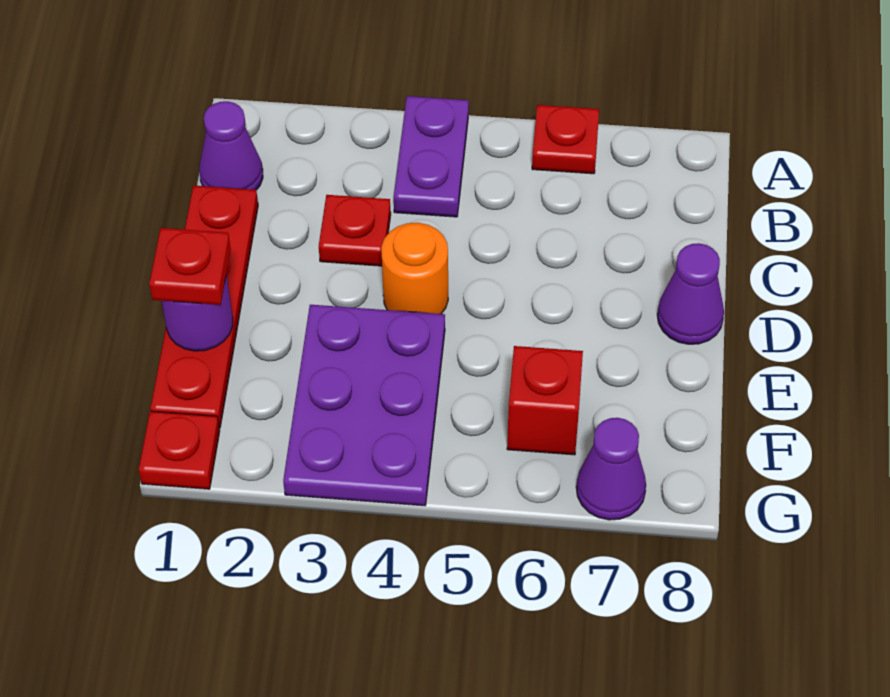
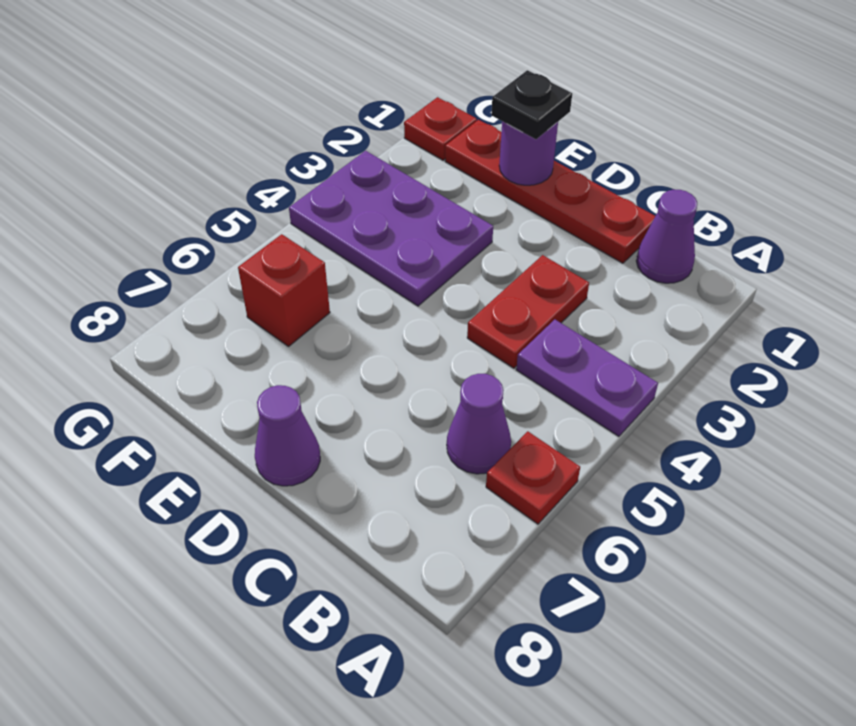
red plate C3 level 1 -> red plate C3:C4 level 1
orange round brick D4 level 1 -> none
red plate E1 level 3 -> black plate E1 level 3
purple cone G7 level 1 -> purple cone B6 level 1

